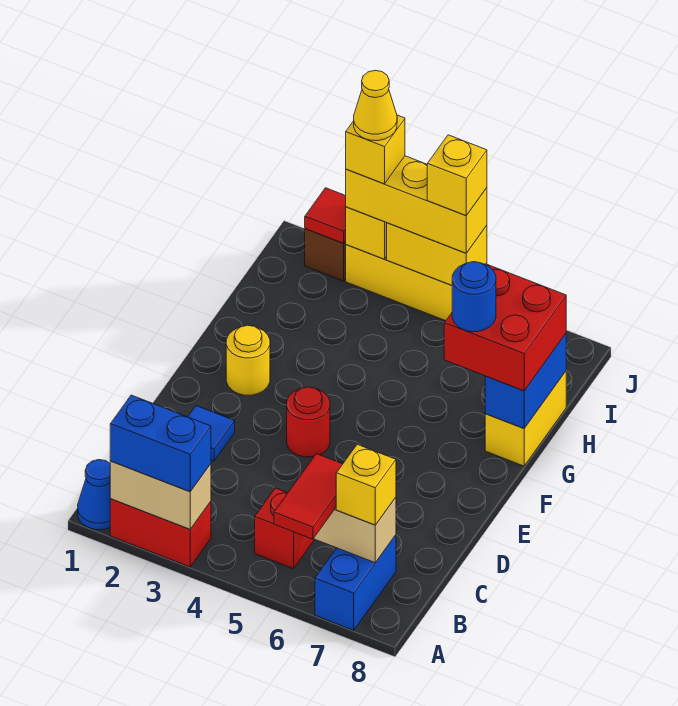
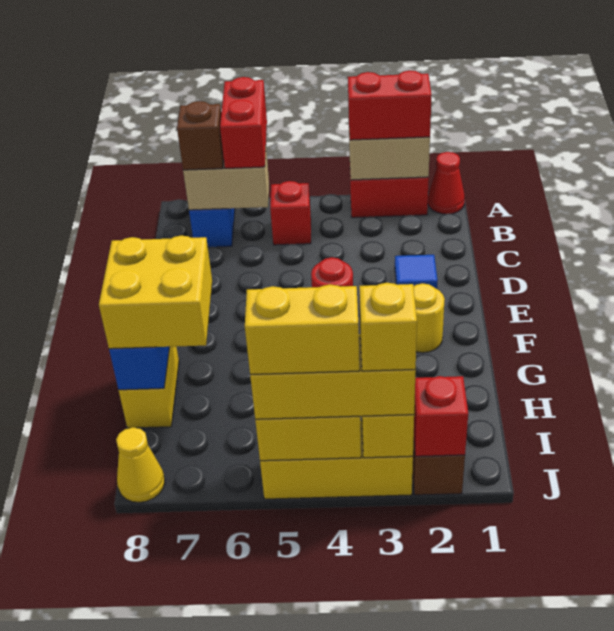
blue cone A1 level 1 -> red cone A1 level 1
blue brick A2:A3 level 3 -> red brick A2:A3 level 3
red tile A6:B6 level 3 -> red brick A6:B6 level 3
yellow brick B7 level 3 -> brown brick B7 level 3
red brick G7:H8 level 3 -> yellow brick G7:H8 level 3
blue round brick G7 level 4 -> none
red tile J2 level 2 -> red brick J2 level 2
yellow cone J3 level 5 -> yellow cone J8 level 1
yellow brick J5 level 4 -> yellow brick J4:J5 level 4

